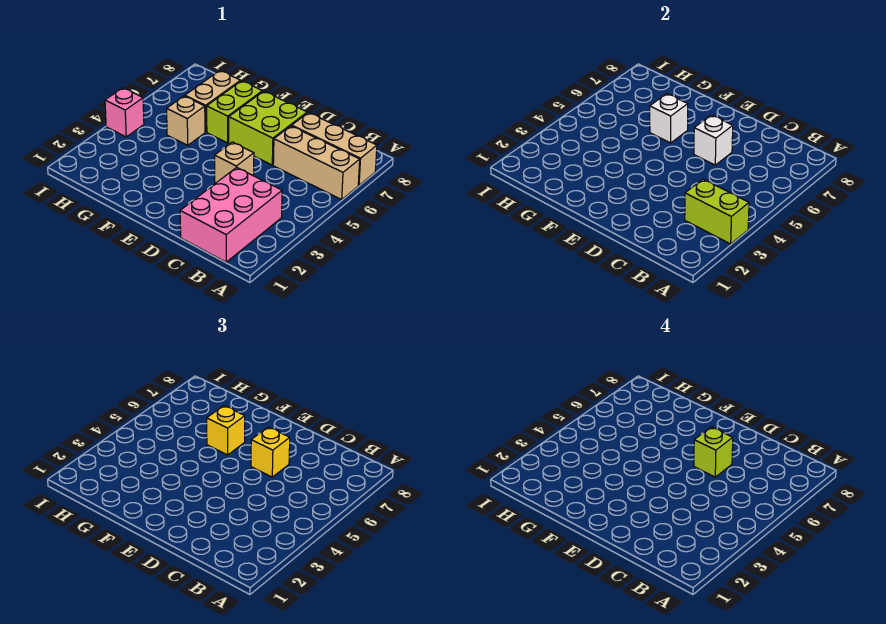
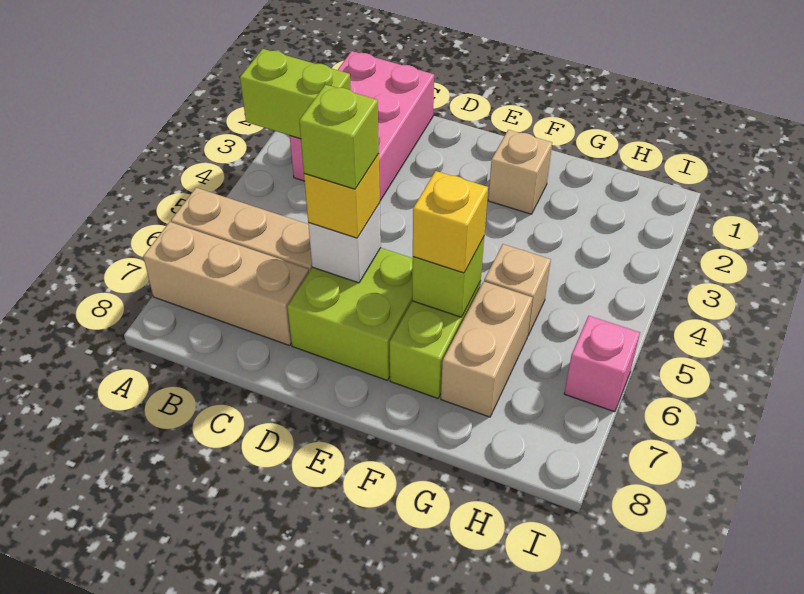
tan brick D4 level 1 -> tan brick F2 level 1
white brick F6 level 2 -> lime brick F6 level 2
pink brick I4 level 1 -> pink brick I6 level 1

